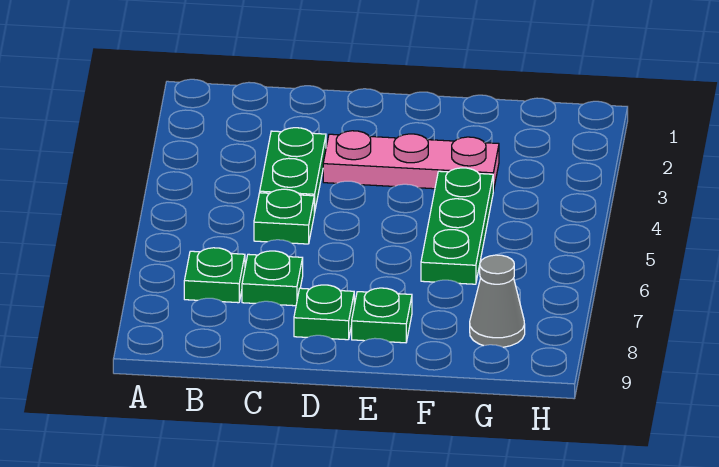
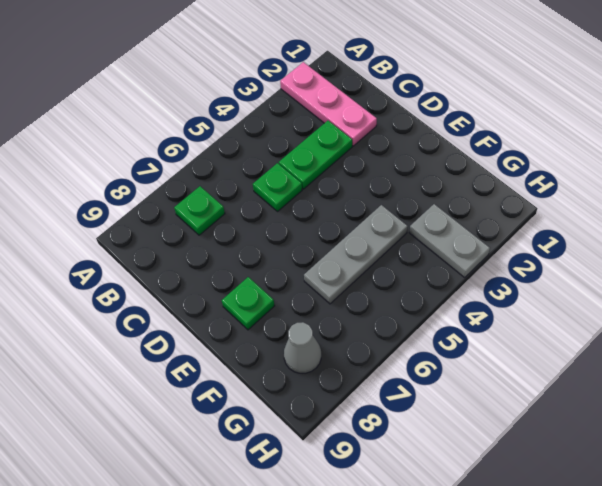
green plate C7 level 1 -> none
pink plate D3:F3 level 1 -> pink plate A2:C2 level 1
green plate D8 level 1 -> none
green plate F4:F6 level 1 -> grey plate F4:F6 level 1
none -> grey plate G3:H3 level 1

